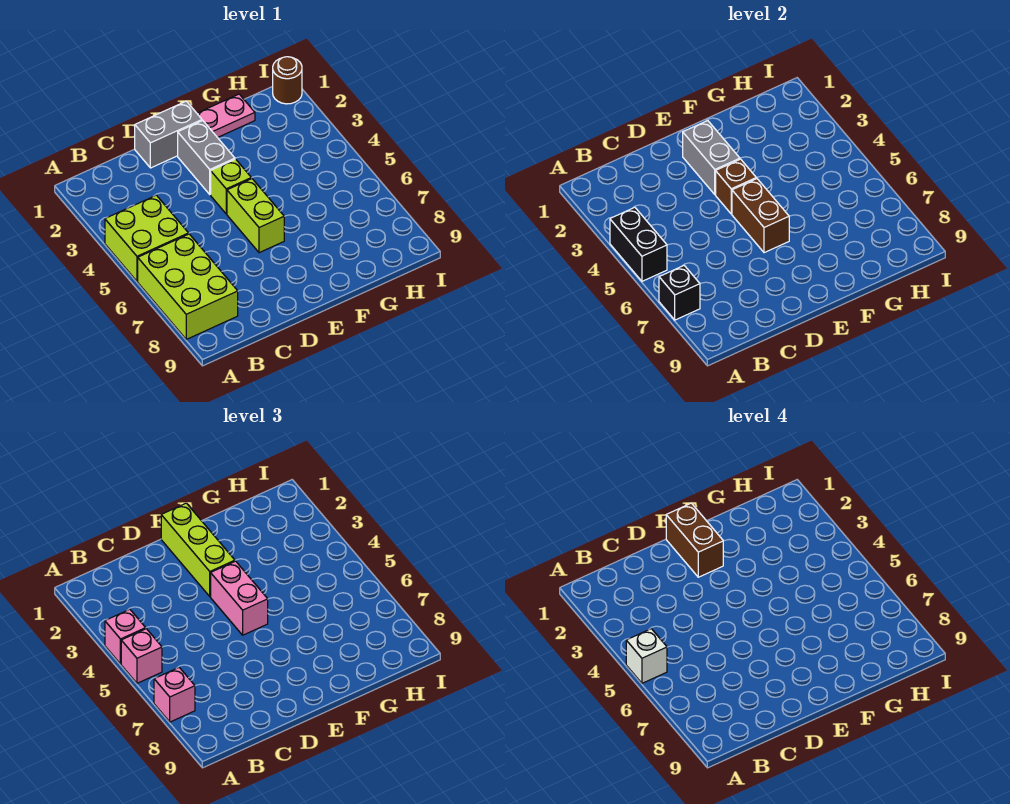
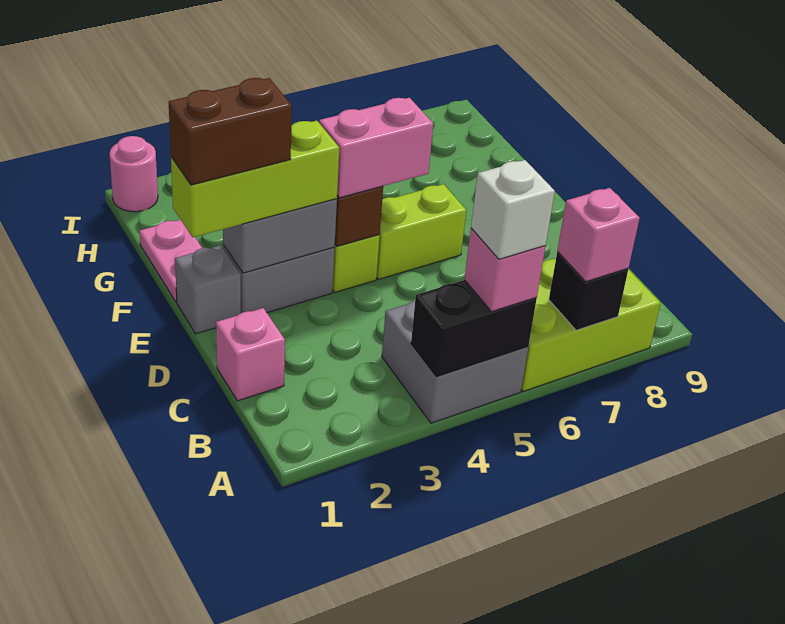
lime brick A4:B5 level 1 -> grey brick A4:B5 level 1
pink brick A4 level 3 -> pink brick C1 level 1
grey brick D1:E1 level 1 -> grey brick E1 level 1
brown brick E5:E6 level 2 -> none
brown round brick I1 level 1 -> pink round brick I1 level 1

